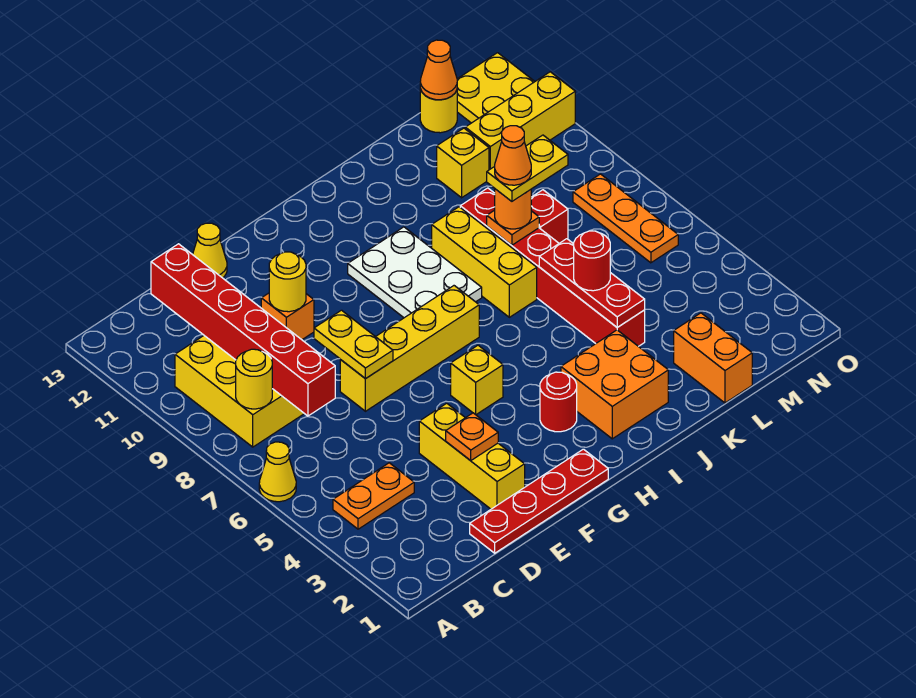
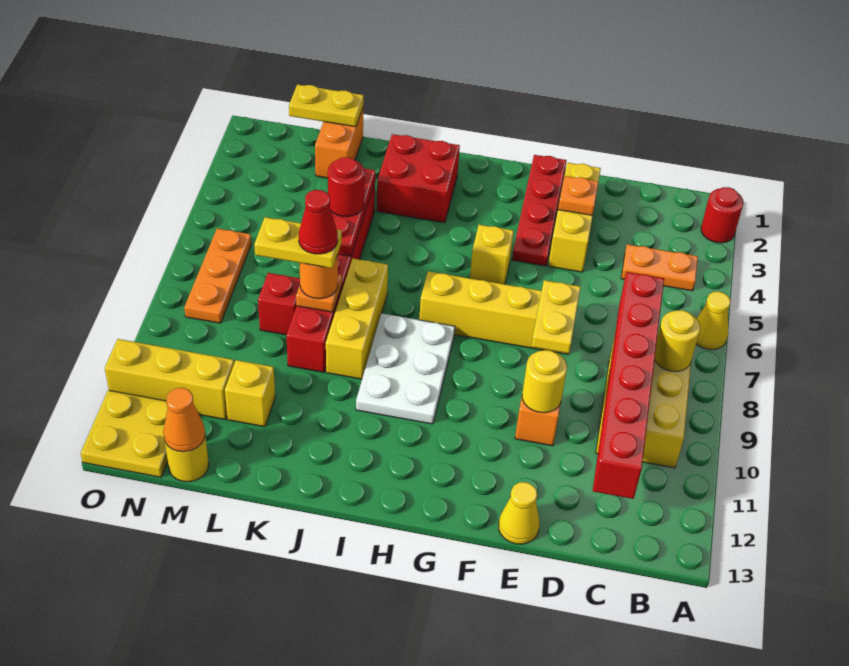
red plate D1:G1 level 1 -> red plate F1:F4 level 1
red round brick H3 level 1 -> red round brick A2 level 1
orange brick I2:J3 level 1 -> red brick I2:J3 level 1
orange cone K8 level 5 -> red cone K8 level 5
none -> yellow plate L1:M1 level 2

